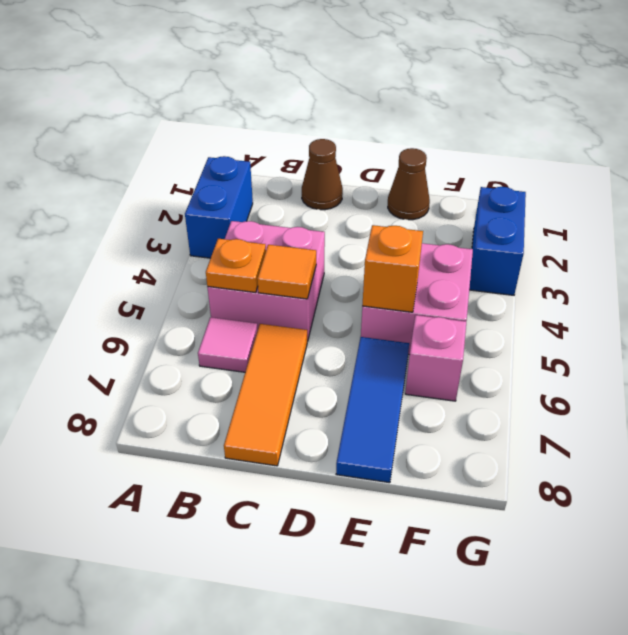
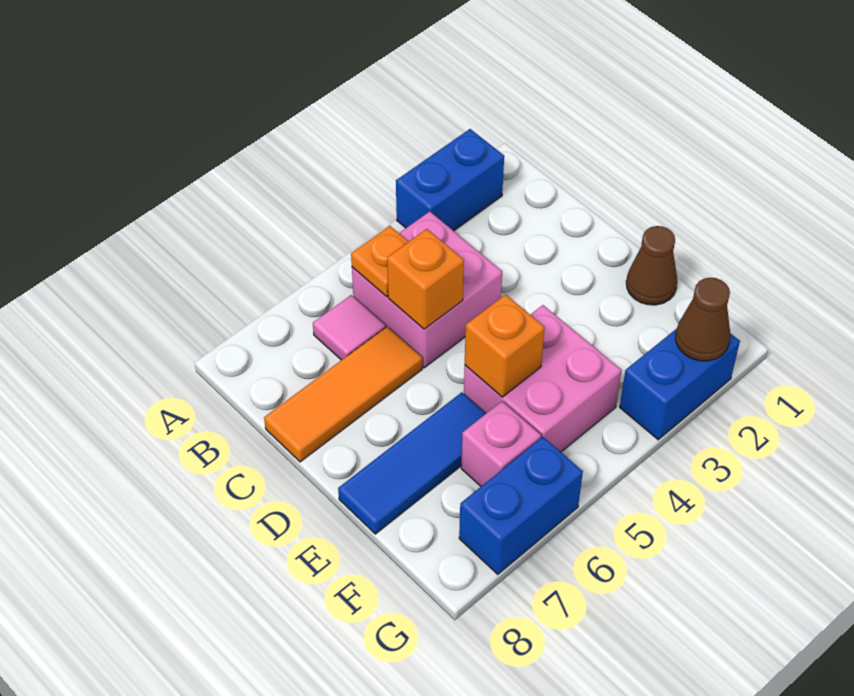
brown cone C1 level 1 -> brown cone G2 level 2
orange tile C5 level 2 -> orange brick C5 level 2
none -> blue brick G6:G7 level 1

